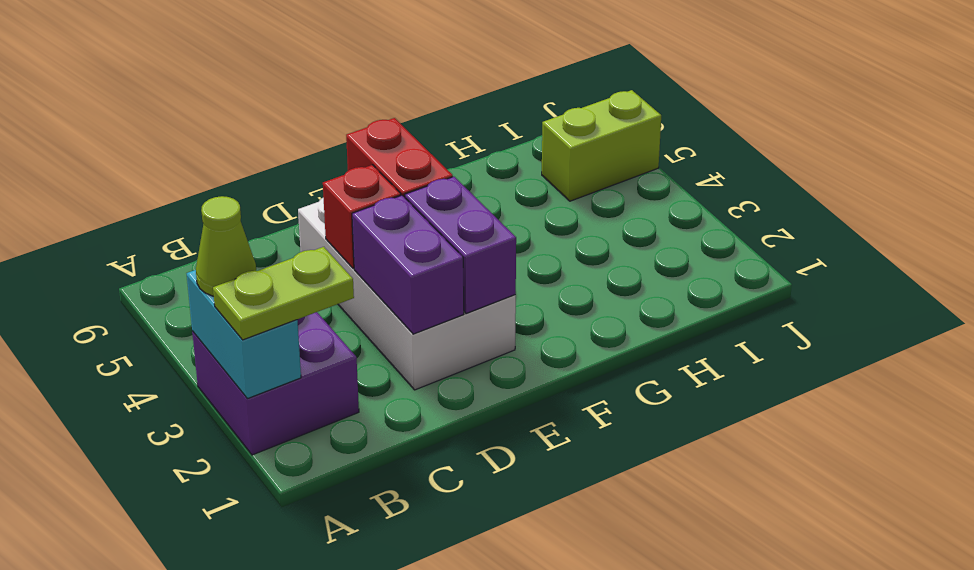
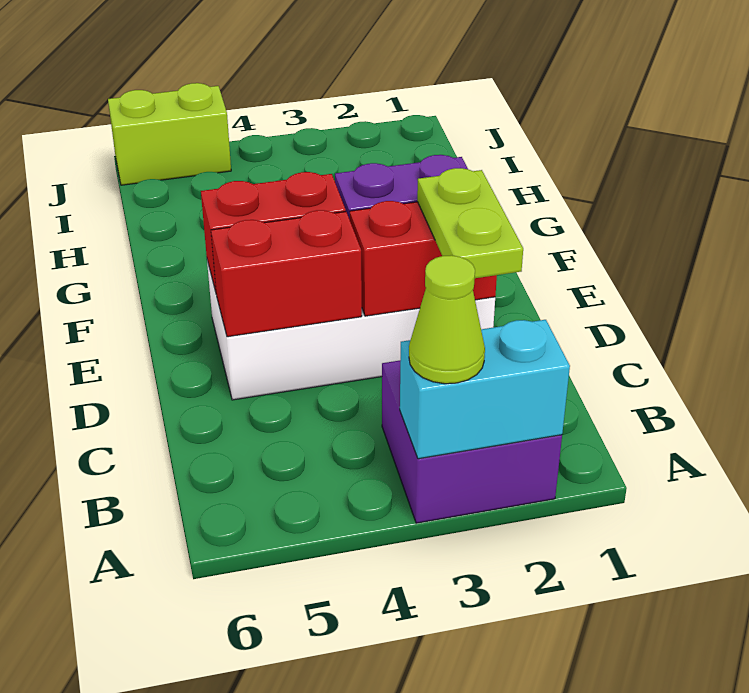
lime plate A2:B2 level 3 -> lime plate C2:D2 level 3
purple brick D2:D3 level 2 -> red brick D2:D3 level 2
red brick D4 level 2 -> red brick D4:D5 level 2
lime brick I5:J5 level 1 -> lime brick J5:J6 level 1

